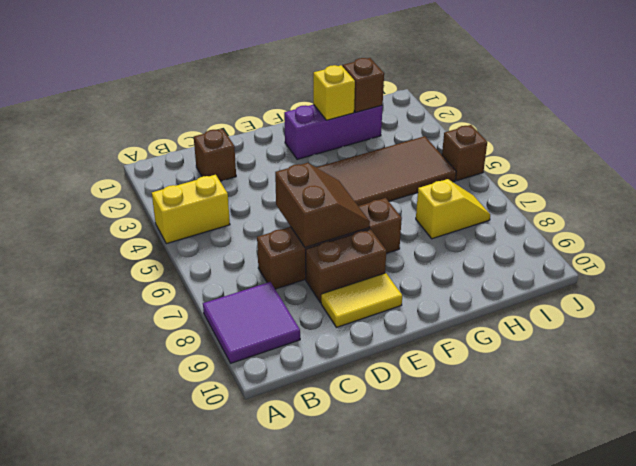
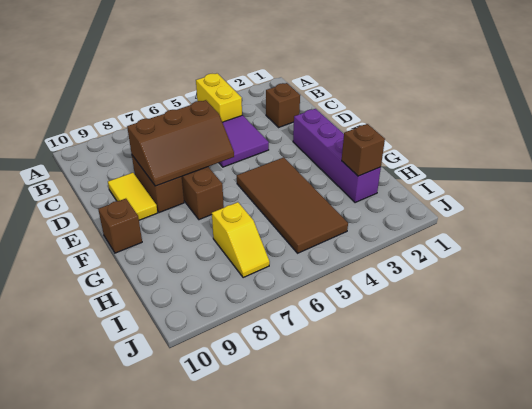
purple tile A8:B9 level 1 -> purple tile C4:D5 level 1
brown slope D6:E7 level 2 top D -> brown slope D6:E8 level 2 top D
purple brick F2:H2 level 1 -> purple brick E2:H2 level 1
yellow brick G2 level 2 -> none
brown brick J5 level 1 -> brown brick F10 level 1

